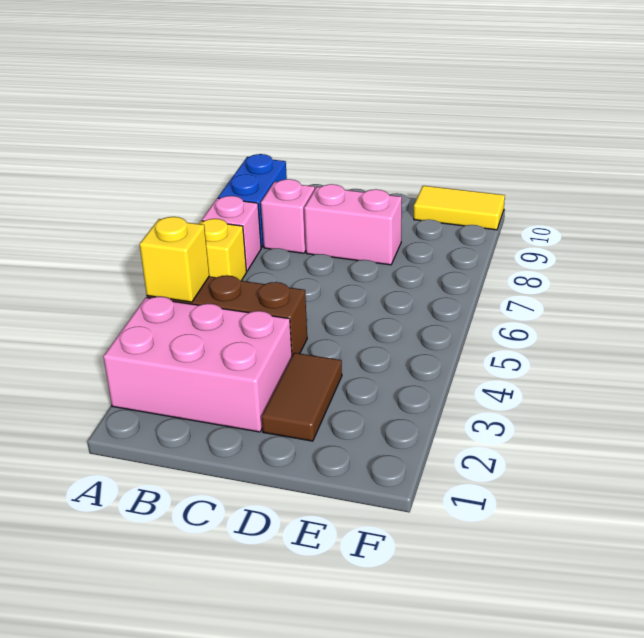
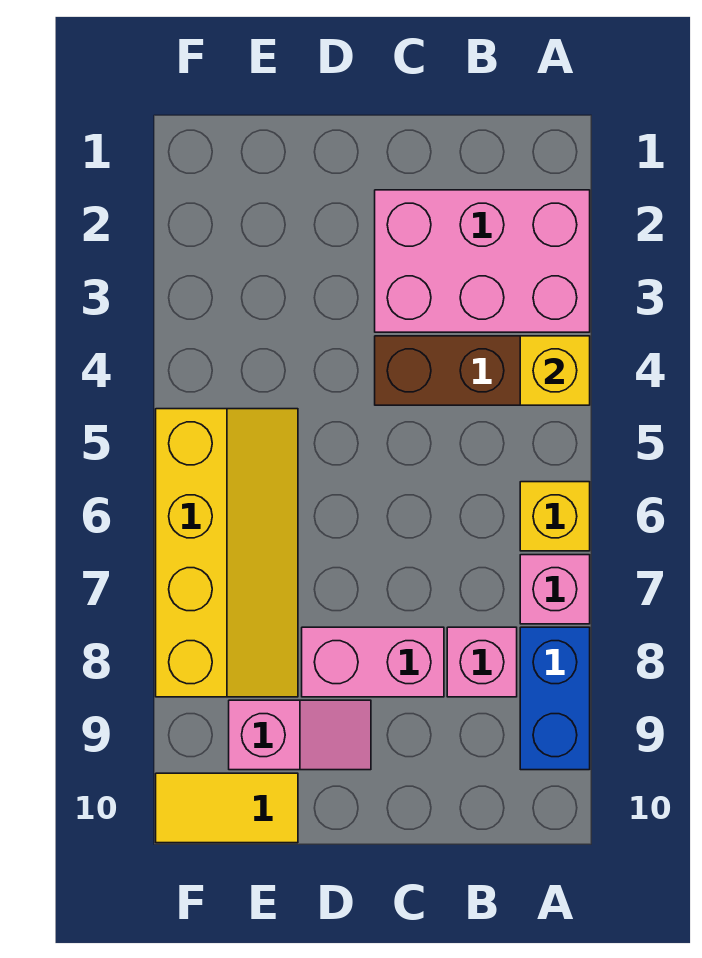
brown tile D2:D3 level 1 -> none
none -> pink slope D9:E9 level 1 top E
none -> yellow slope E5:F8 level 1 top F

